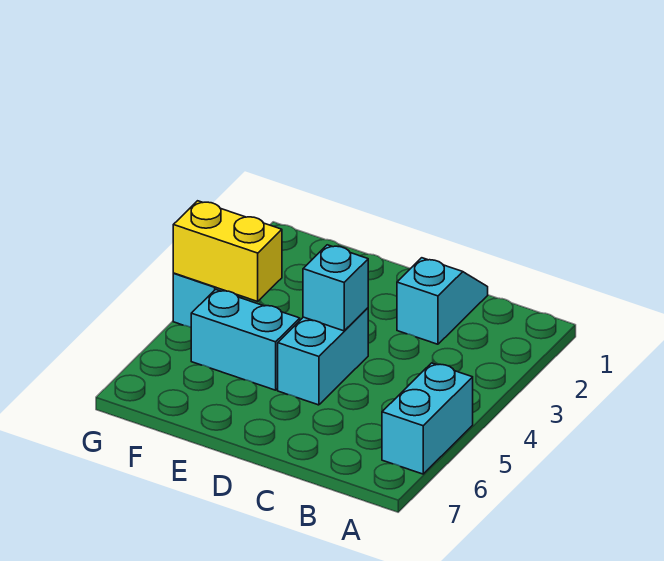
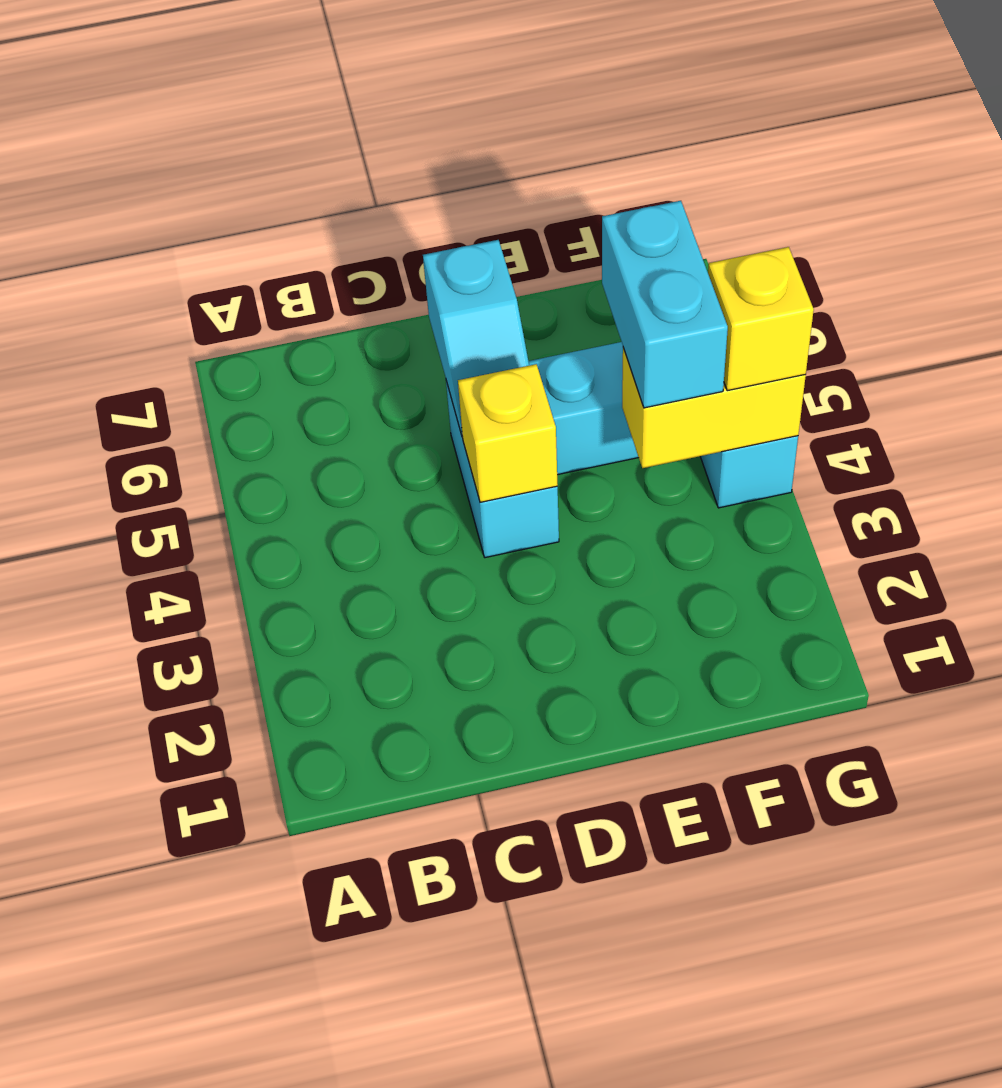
cyan brick A5:A6 level 1 -> cyan brick F4:F5 level 3
cyan slope C1:C2 level 1 top 2 -> cyan slope D5:D6 level 2 top 6
cyan brick D4 level 2 -> yellow brick D4 level 2
none -> yellow brick G4 level 3

